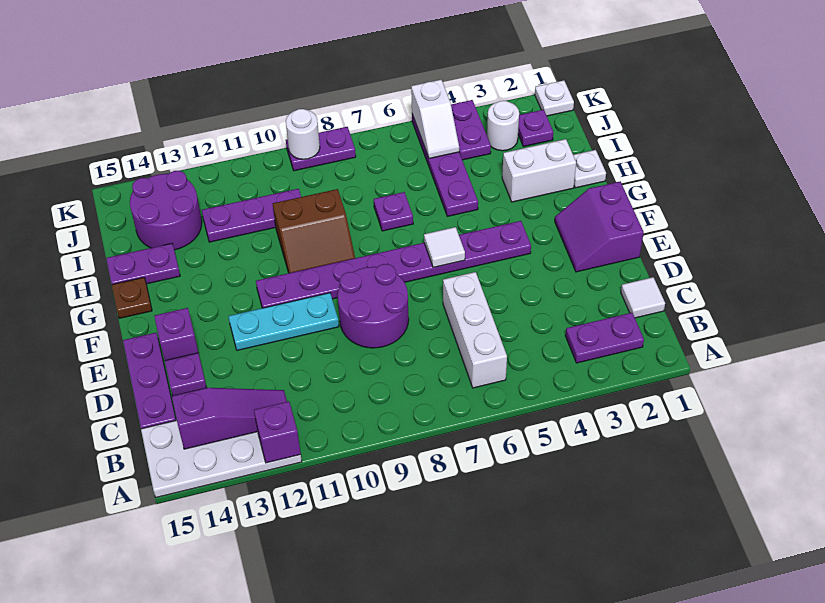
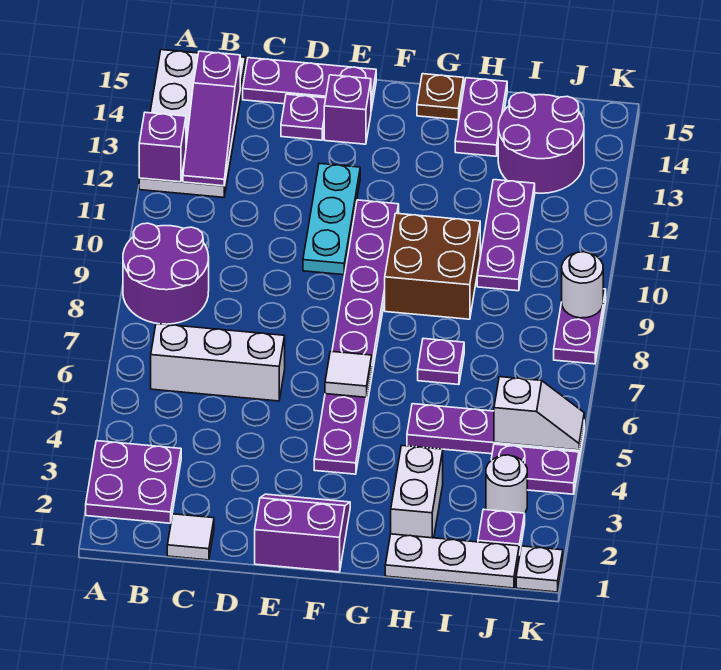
purple plate B2:B3 level 1 -> purple plate A2:B3 level 1
purple round brick D8:E9 level 1 -> purple round brick A8:B9 level 1
brown slope G9:H10 level 1 top H -> brown brick G9:H10 level 1
white plate H1 level 1 -> white plate H1:J1 level 1
white slope J5:K5 level 2 top K -> white slope J5:K5 level 2 top J

